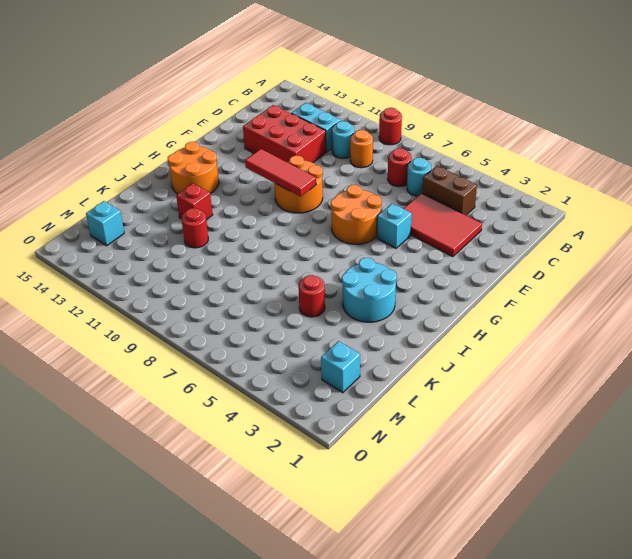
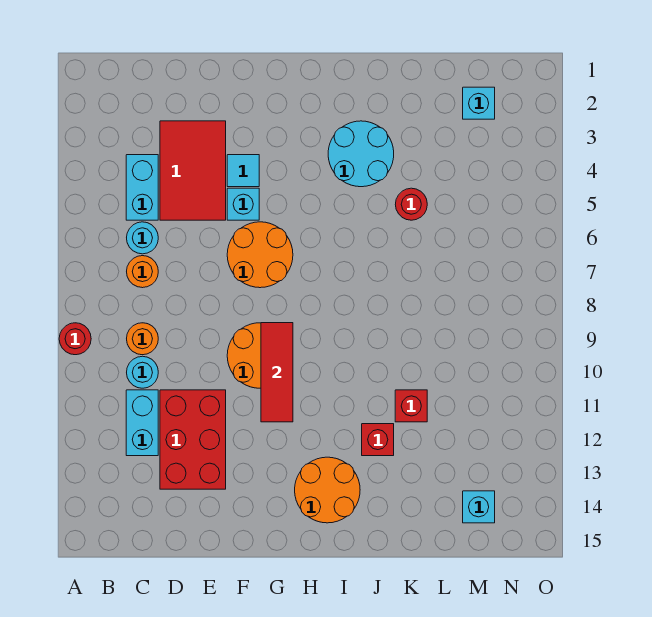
brown brick C4:C5 level 1 -> cyan brick C4:C5 level 1
red round brick C7 level 1 -> orange round brick C7 level 1
none -> cyan tile F4 level 1
red round brick K11 level 1 -> red brick K11 level 1

